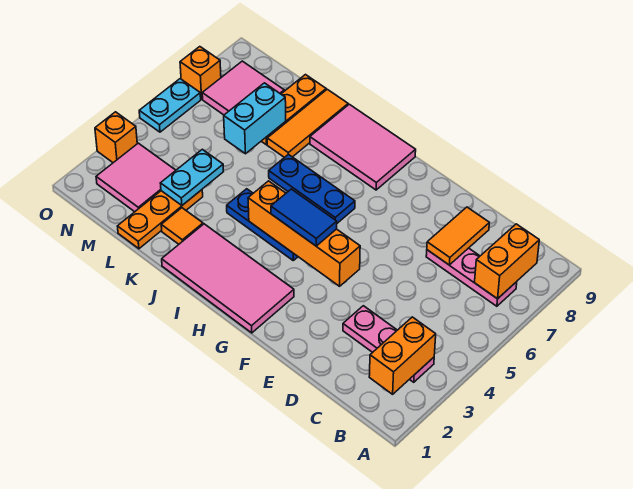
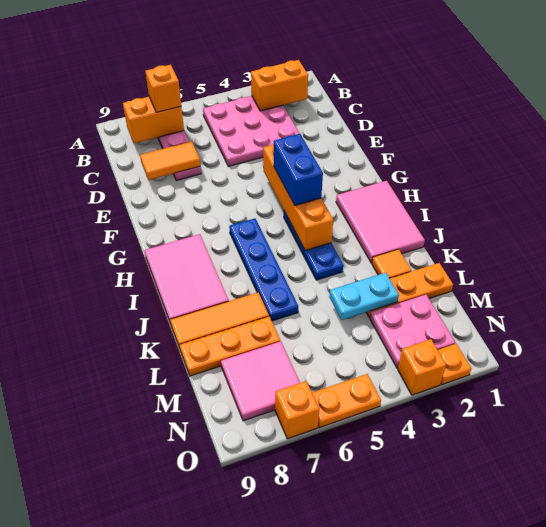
pink plate B3:D3 level 1 -> pink plate B3:D5 level 1
none -> orange brick B7 level 3
pink tile G1:J2 level 1 -> pink tile H1:J2 level 1
blue tile G4:H4 level 3 -> blue brick G4:H4 level 3
blue plate H6:J6 level 1 -> blue plate H6:K6 level 1
cyan brick L6:L7 level 2 -> none
pink tile M2:N3 level 1 -> pink plate M2:N3 level 1
none -> orange plate O2 level 1
cyan plate O5:O6 level 1 -> orange plate O5:O6 level 1

